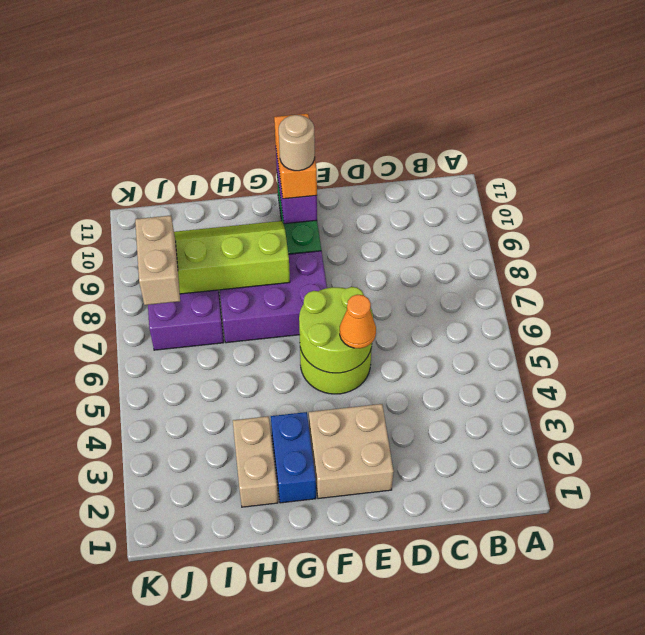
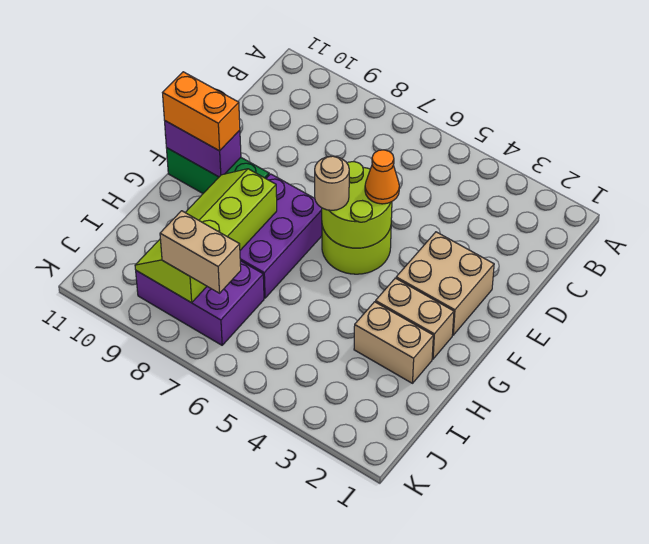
tan round brick F10 level 4 -> tan round brick F6 level 3
blue brick G2:G3 level 1 -> tan brick G2:G3 level 1

